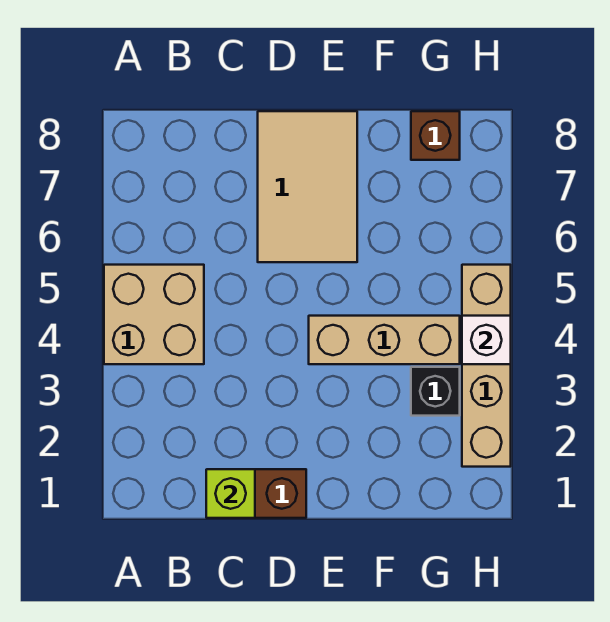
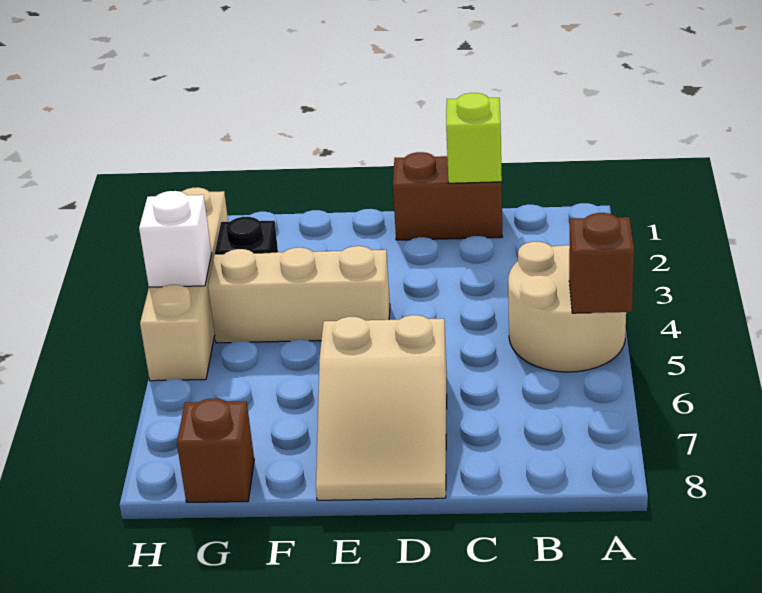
tan brick A4:B5 level 1 -> tan round brick A4:B5 level 1
none -> brown brick A5 level 2
tan tile D6:E8 level 1 -> tan slope D6:E8 level 1 top 6

